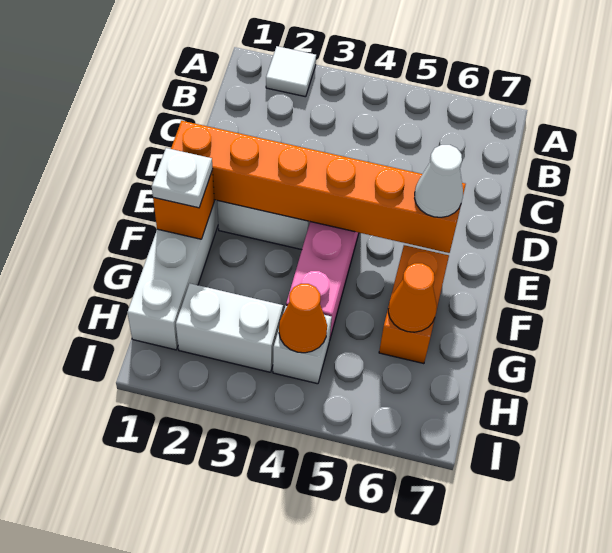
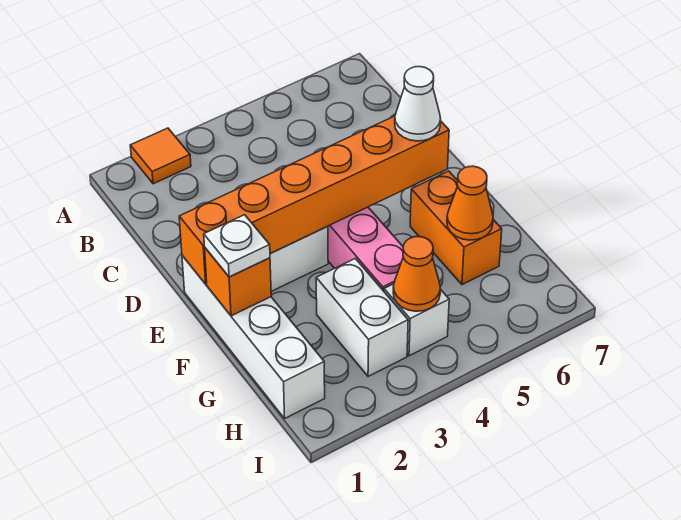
white tile A2 level 1 -> orange tile A2 level 1
white brick H2:H3 level 1 -> white brick G3:H3 level 1

